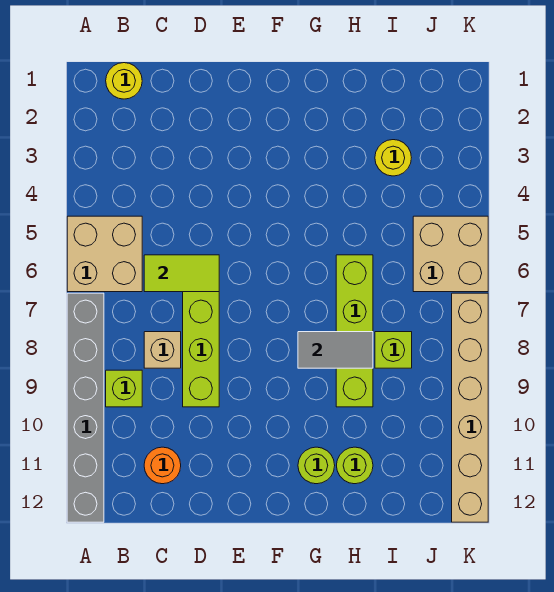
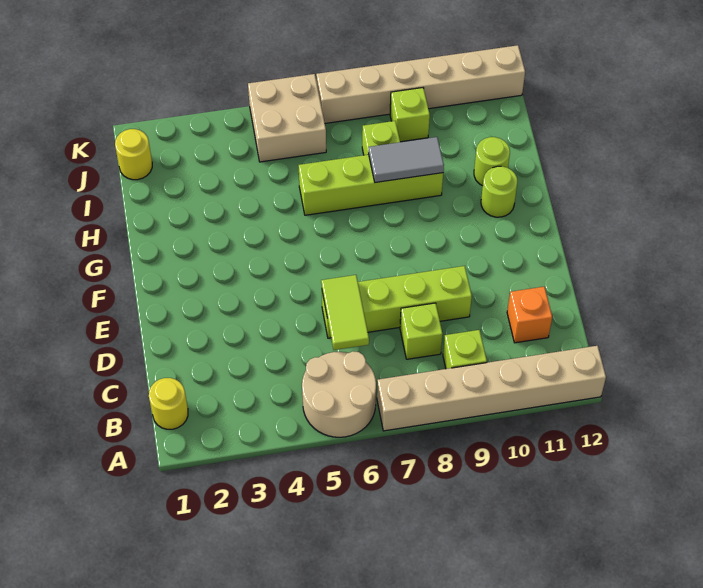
tan brick A5:B6 level 1 -> tan round brick A5:B6 level 1
grey brick A7:A12 level 1 -> tan brick A7:A12 level 1
tan brick C8 level 1 -> lime brick C8 level 1
orange round brick C11 level 1 -> orange brick C11 level 1
grey tile G8:H8 level 2 -> grey tile H8:H9 level 2
yellow round brick I3 level 1 -> yellow round brick J1 level 1
none -> lime brick J9 level 1

